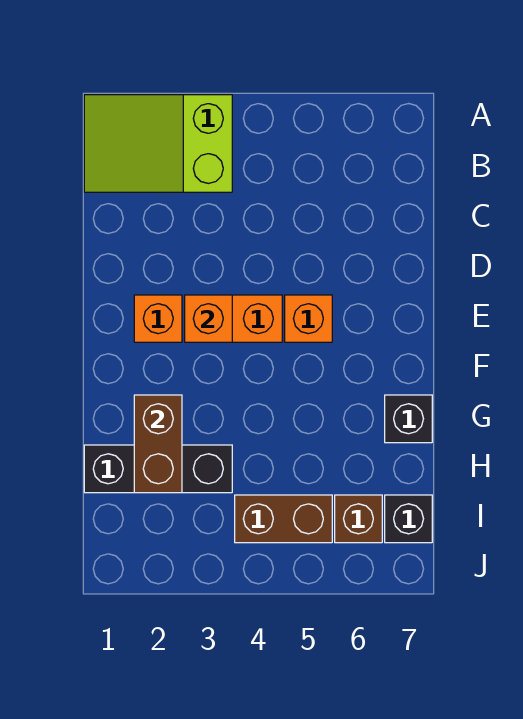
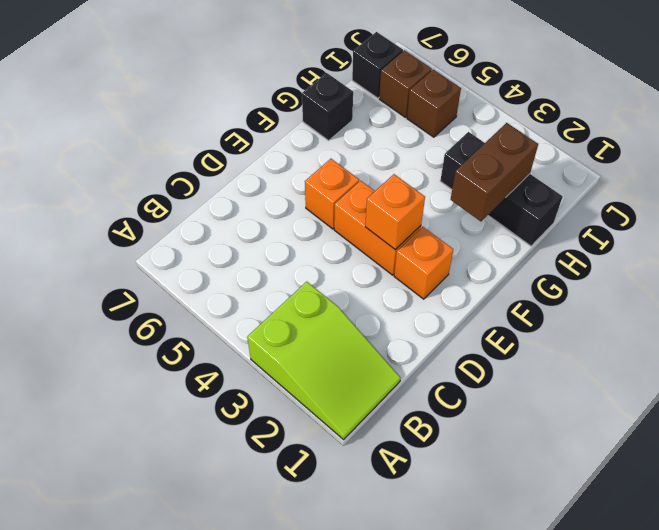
brown brick I4:I5 level 1 -> brown brick I5 level 1

